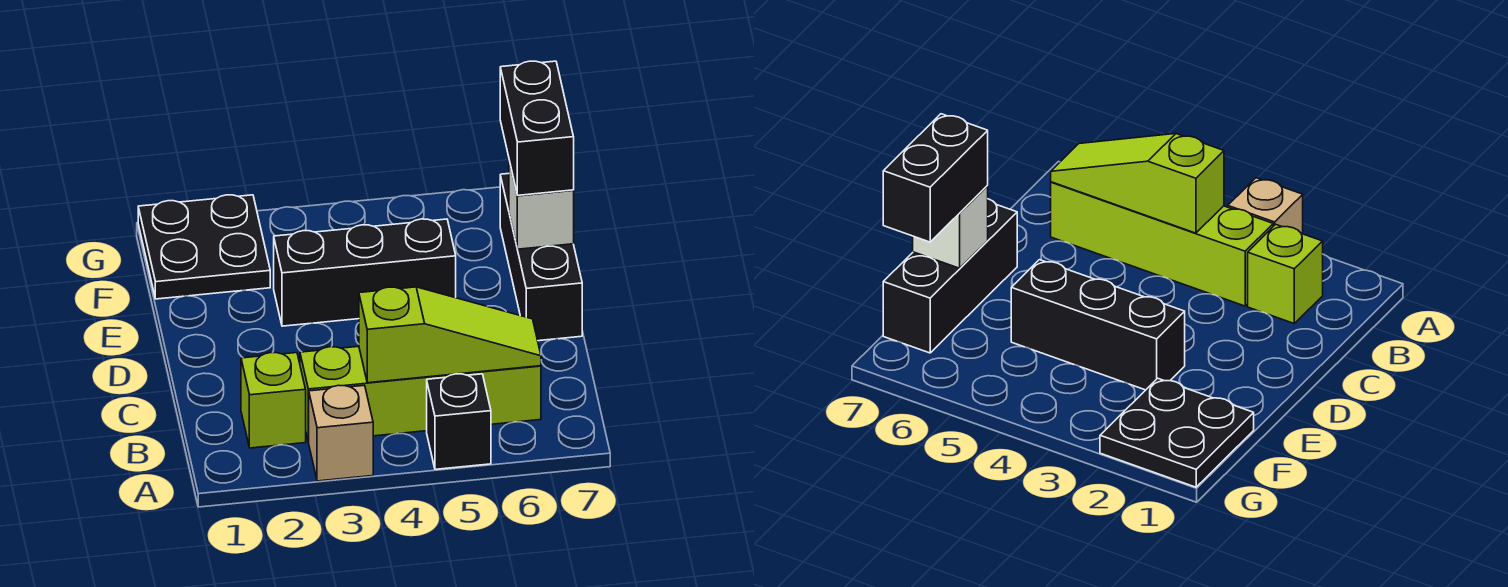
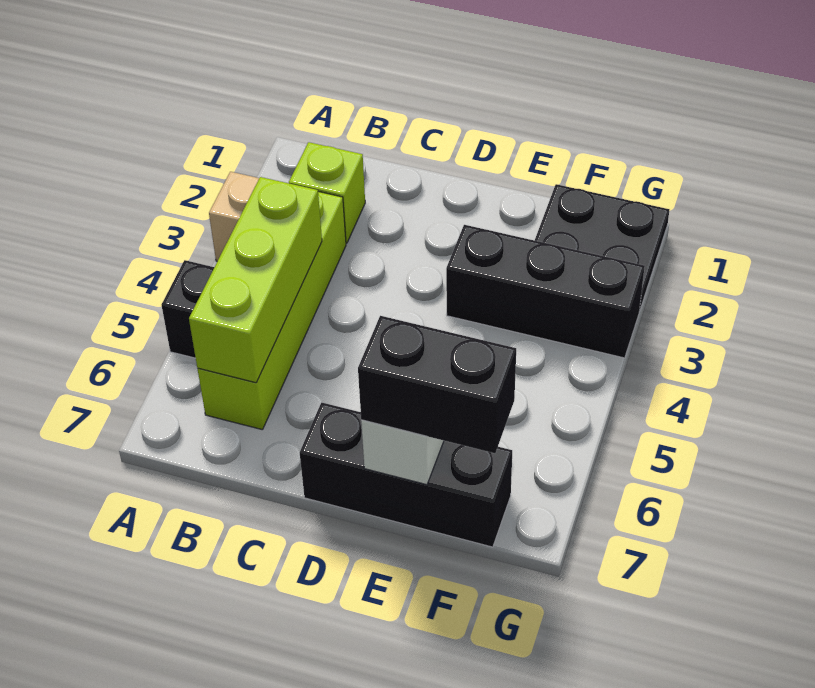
lime slope B4:B6 level 2 top 4 -> lime brick B4:B6 level 2
black brick E3:E5 level 1 -> black brick E3:G3 level 1

